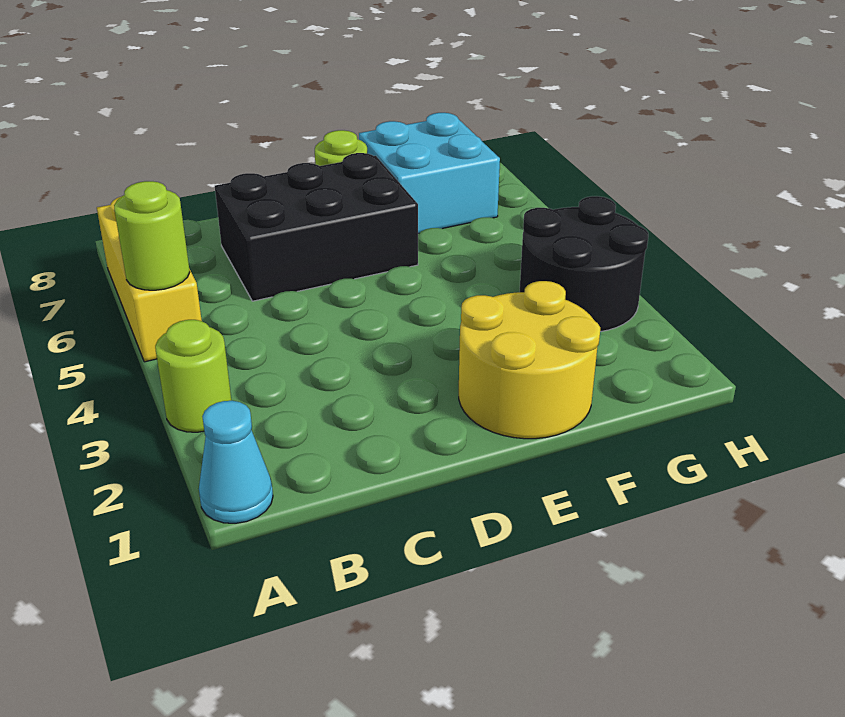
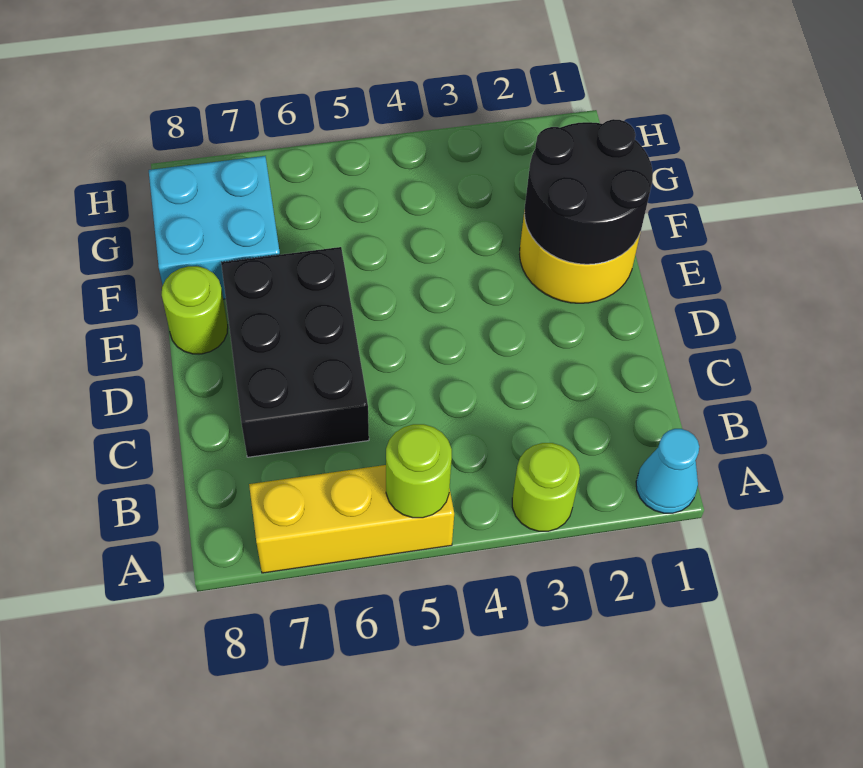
black round brick G3:H4 level 1 -> black round brick E1:F2 level 2

